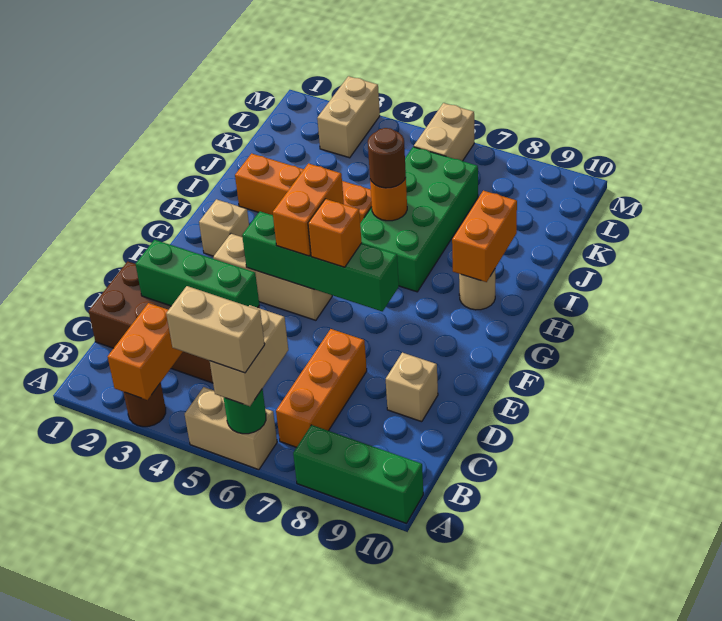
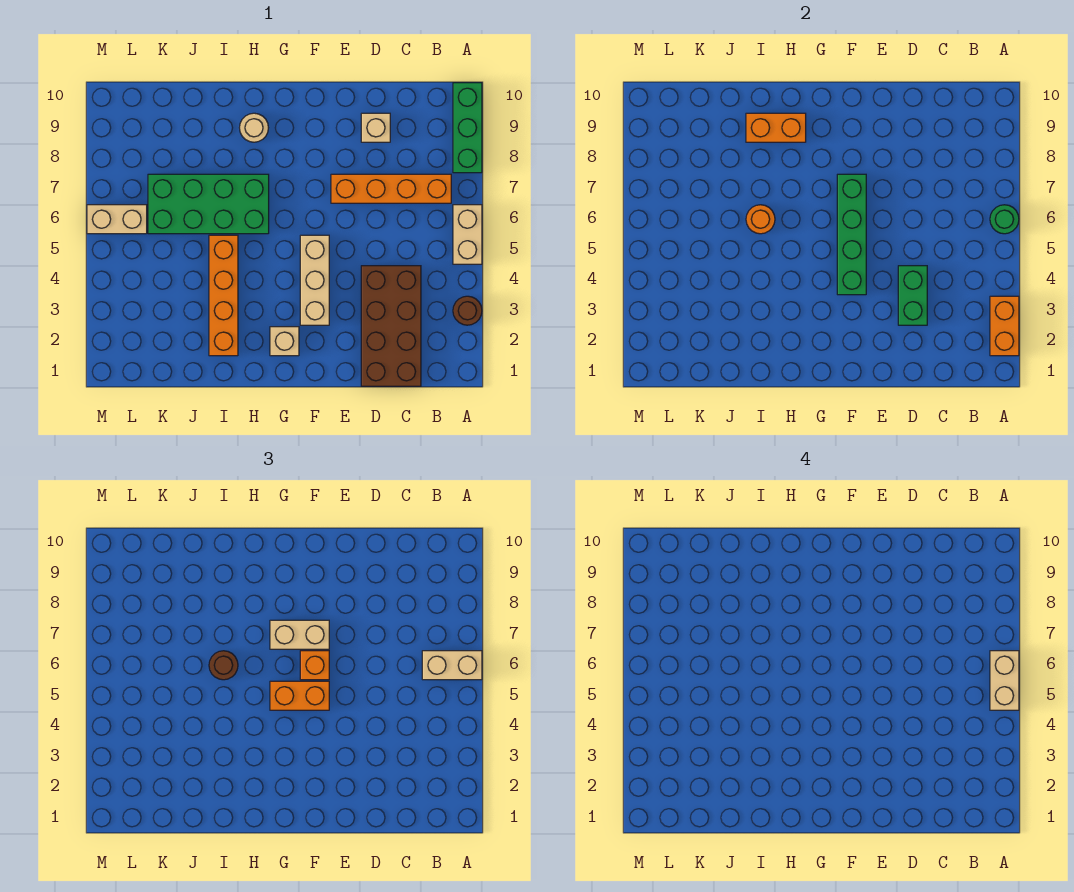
orange brick A3:B3 level 2 -> orange brick A2:A3 level 2
orange brick B7:D7 level 1 -> orange brick B7:E7 level 1
green brick D2:D4 level 2 -> green brick D3:D4 level 2
tan brick L3:M3 level 1 -> tan brick F7:G7 level 3

